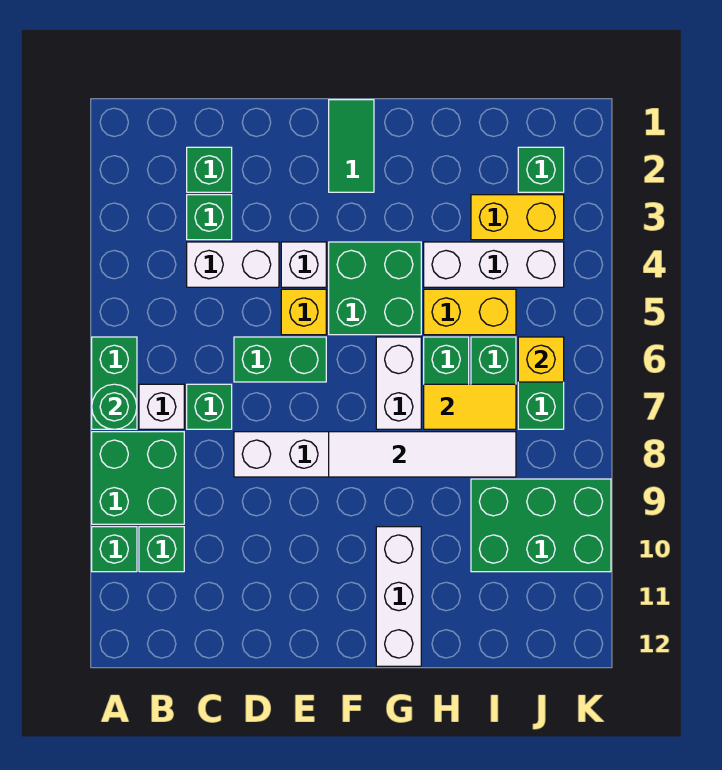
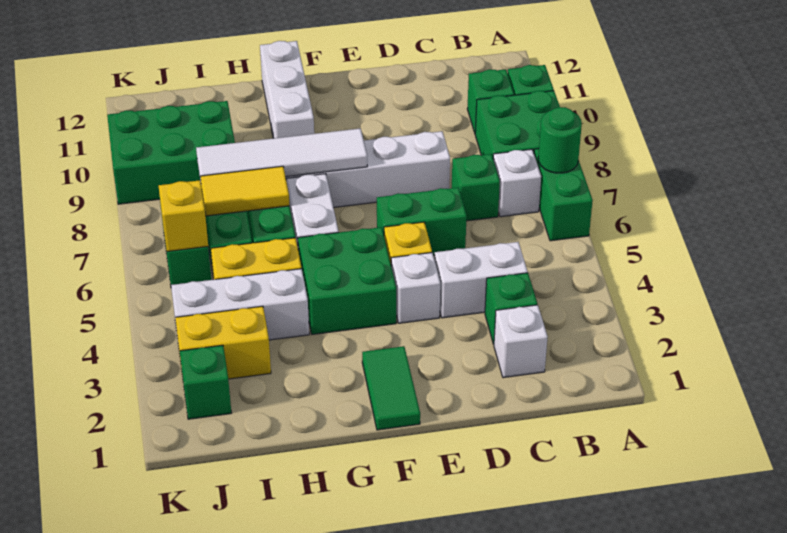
green brick C2 level 1 -> white brick C2 level 1

